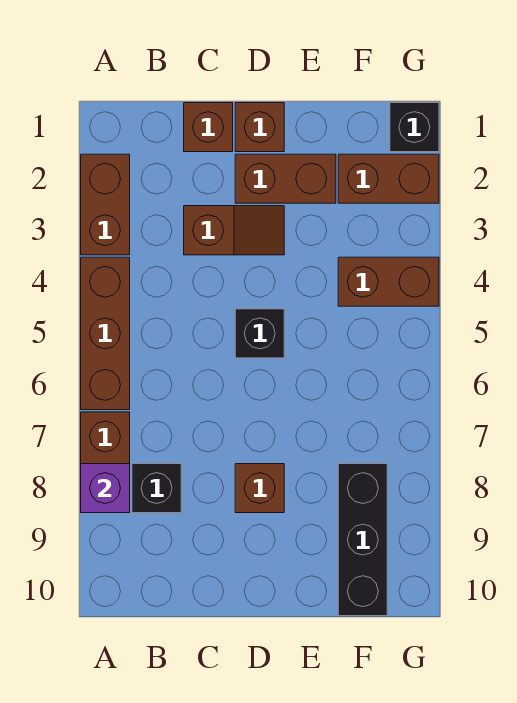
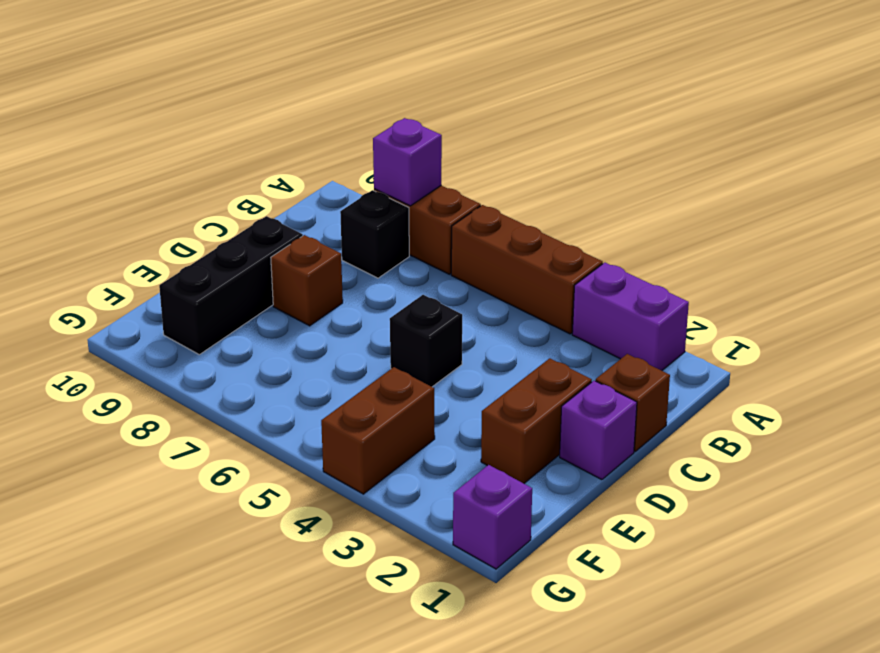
brown brick A2:A3 level 1 -> purple brick A2:A3 level 1
brown slope C3:D3 level 1 top C -> none
brown brick D1 level 1 -> purple brick D1 level 1
brown brick F2:G2 level 1 -> none
black brick F8:F10 level 1 -> black brick D9:F9 level 1
black brick G1 level 1 -> purple brick G1 level 1

